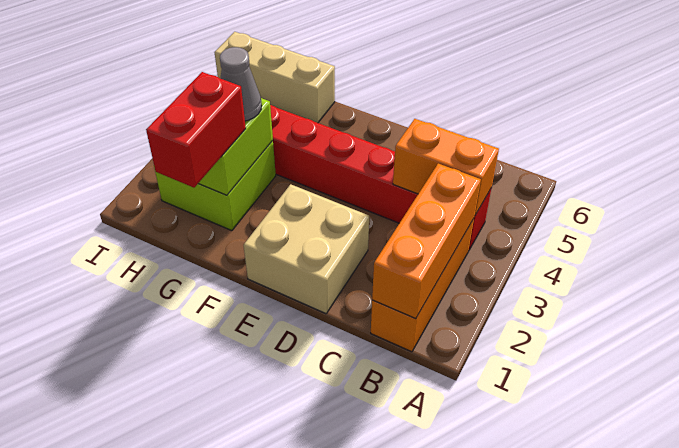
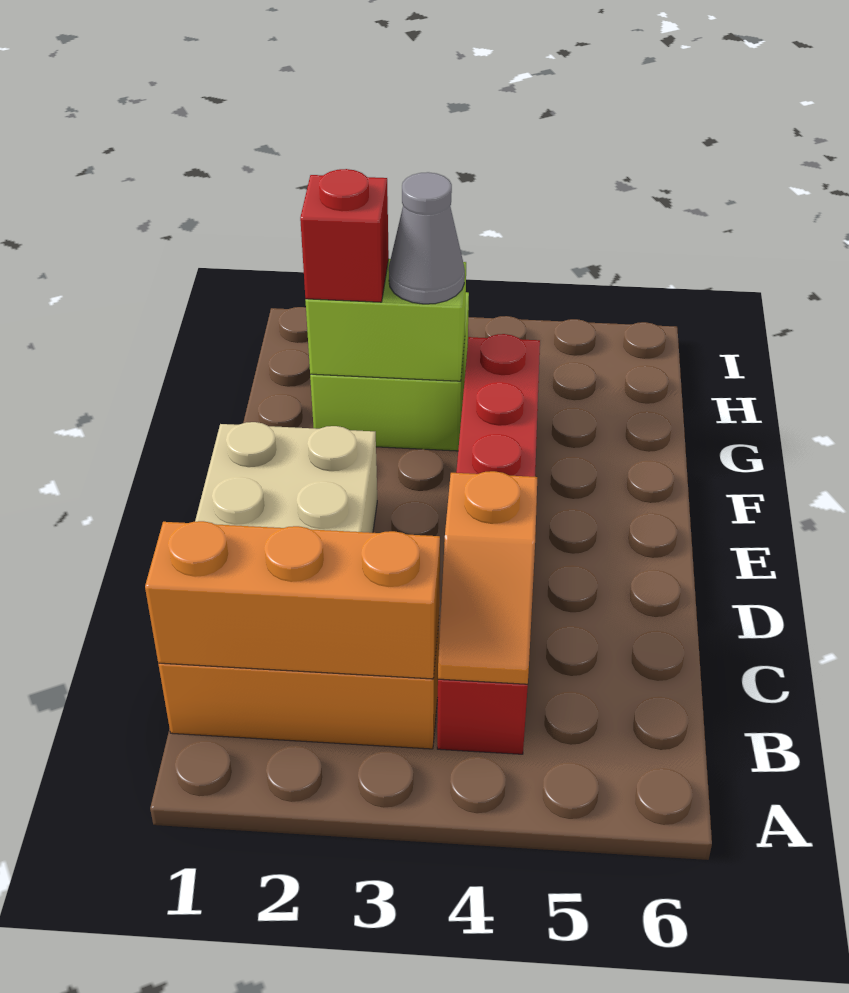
orange brick B4:C4 level 2 -> orange slope B4:C4 level 2 top C
red brick G1:G2 level 3 -> red brick G2 level 3
tan brick G6:I6 level 1 -> none

